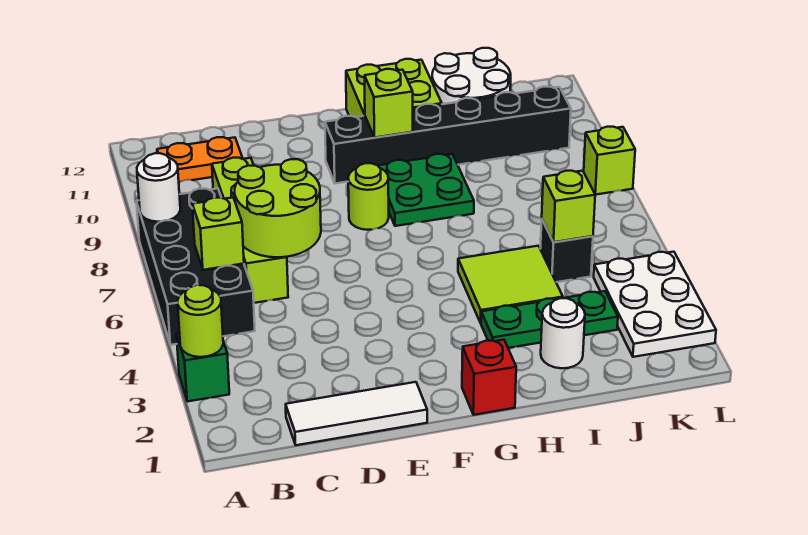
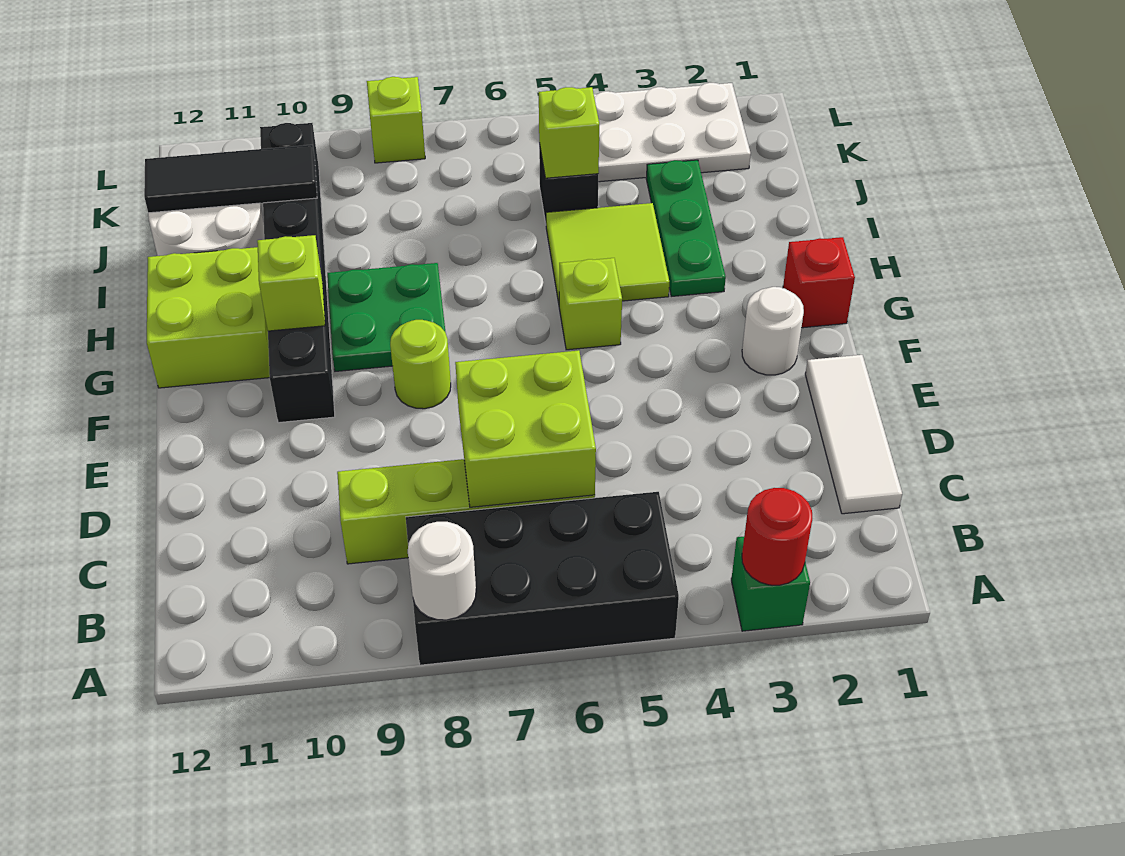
lime round brick A3 level 2 -> red round brick A3 level 2
lime brick B6 level 2 -> lime brick G5 level 1
orange plate B11:C11 level 1 -> none
lime round brick C6:D7 level 2 -> lime brick C6:D7 level 2
white round brick I2 level 1 -> white round brick F2 level 1
none -> black tile J10:J12 level 2

